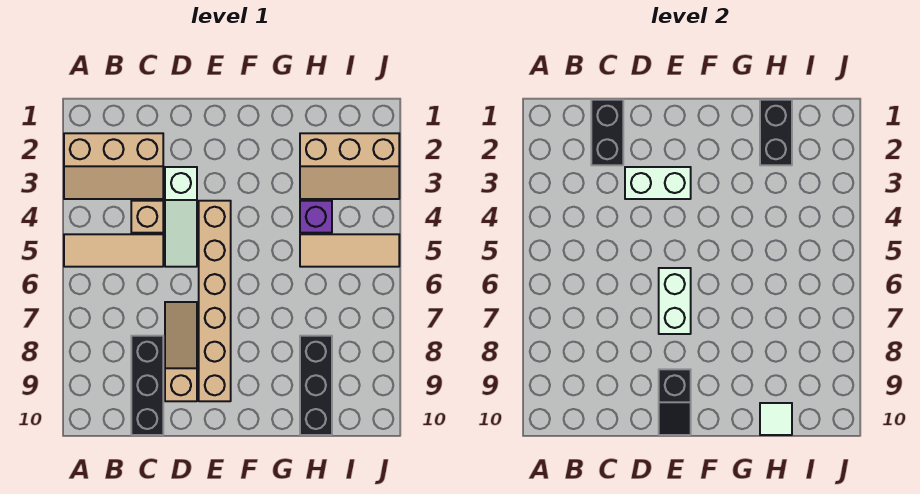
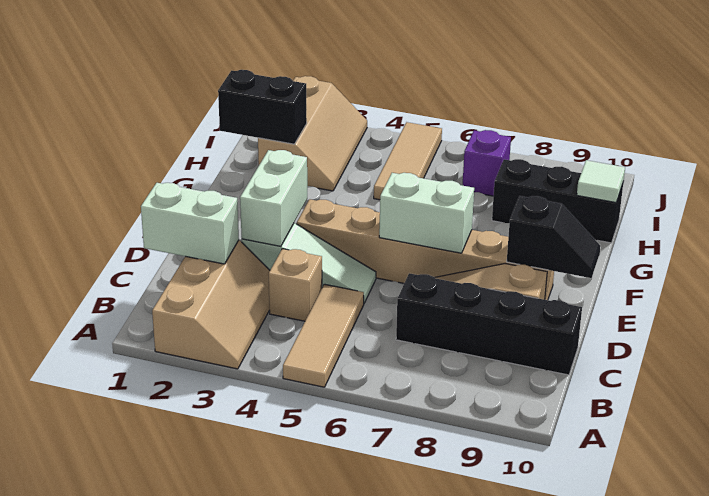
black brick C1:C2 level 2 -> white brick C1:C2 level 2
black brick C8:C10 level 1 -> black brick C7:C10 level 1
purple brick H4 level 1 -> purple brick I7 level 1

